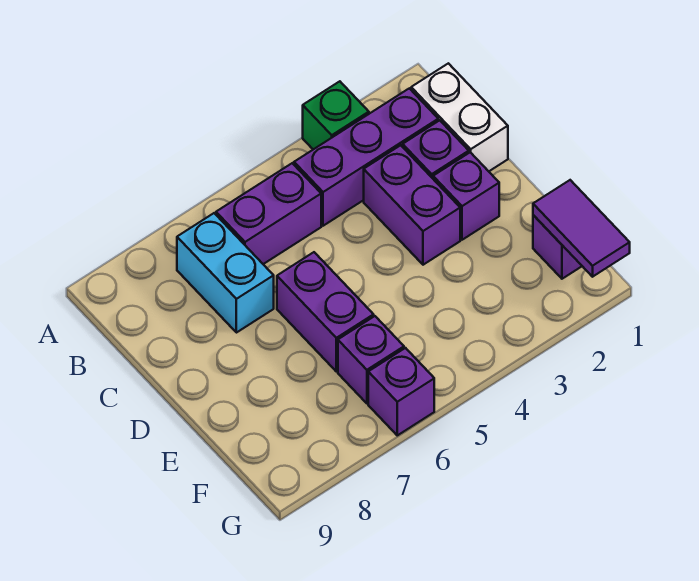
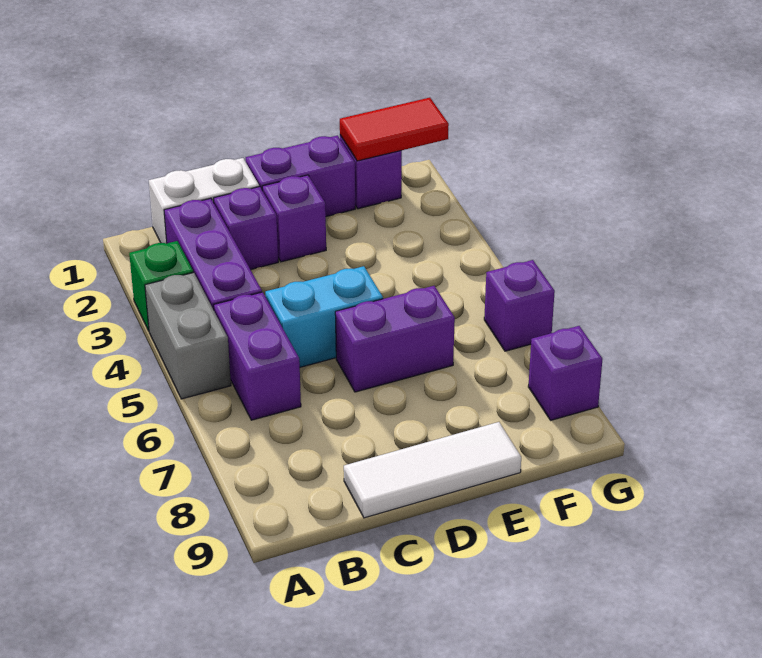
none -> grey brick A4:A5 level 1
cyan brick B7:C7 level 1 -> cyan brick C5:D5 level 1
purple brick C3:D3 level 1 -> purple brick D1:E1 level 1
none -> white tile C9:E9 level 1
purple tile F1:G1 level 2 -> red tile F1:G1 level 2
purple brick F6 level 1 -> purple brick G8 level 1

